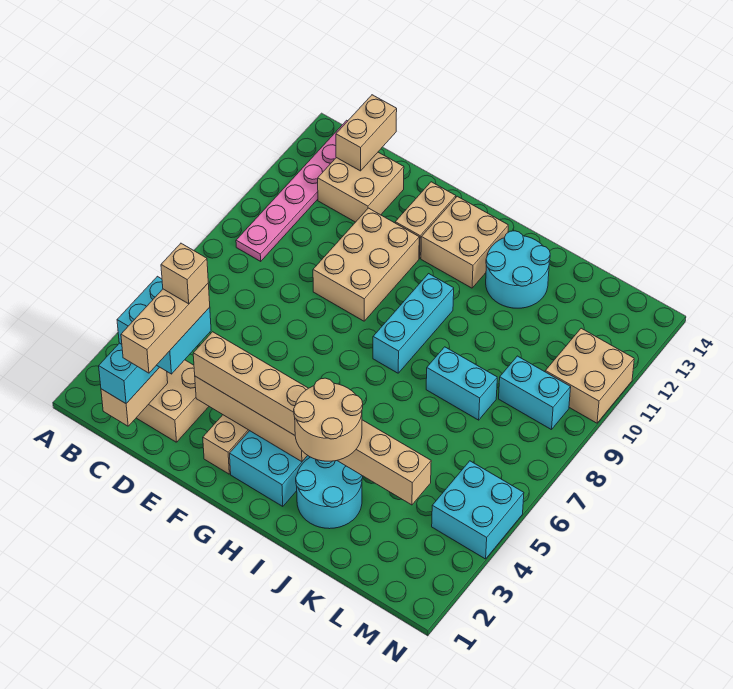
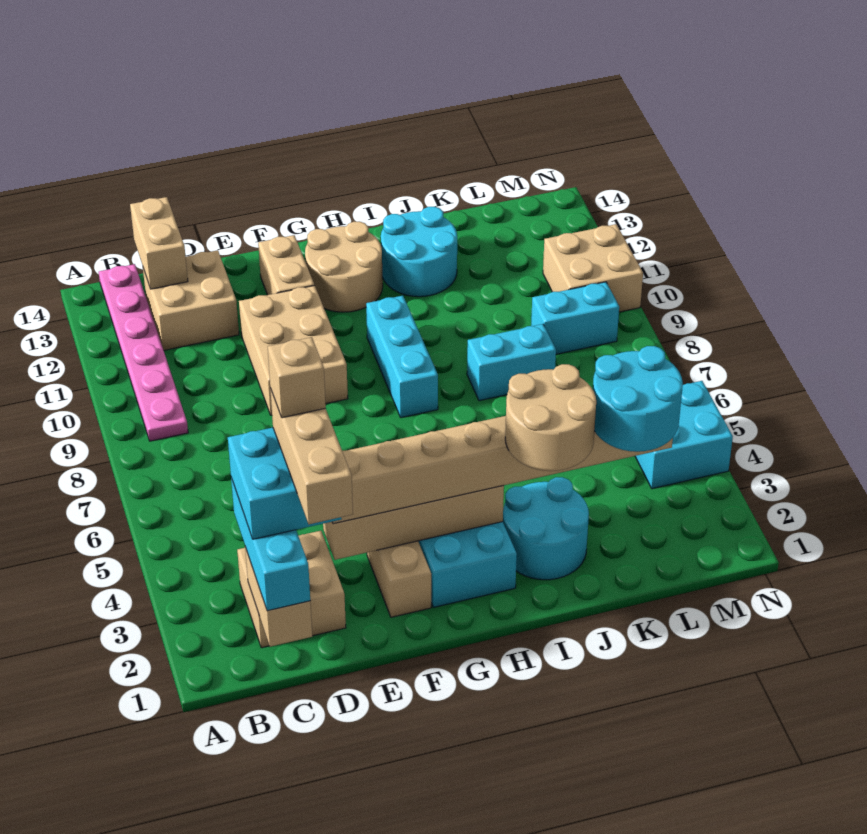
tan brick G12:H13 level 1 -> tan round brick G12:H13 level 1
none -> cyan round brick K2:L3 level 4

